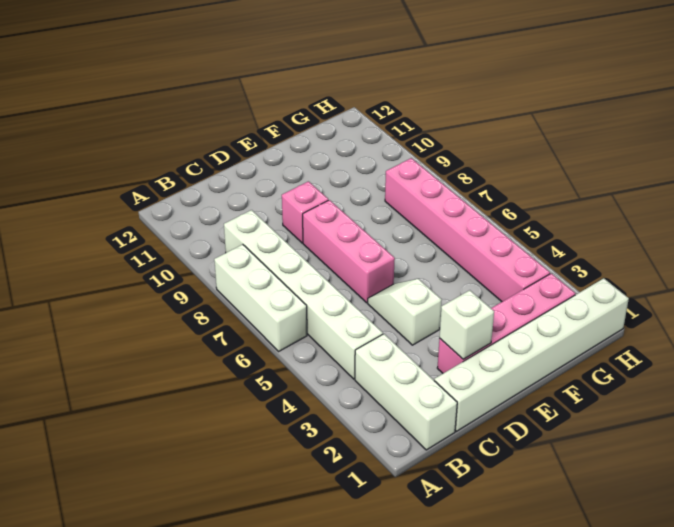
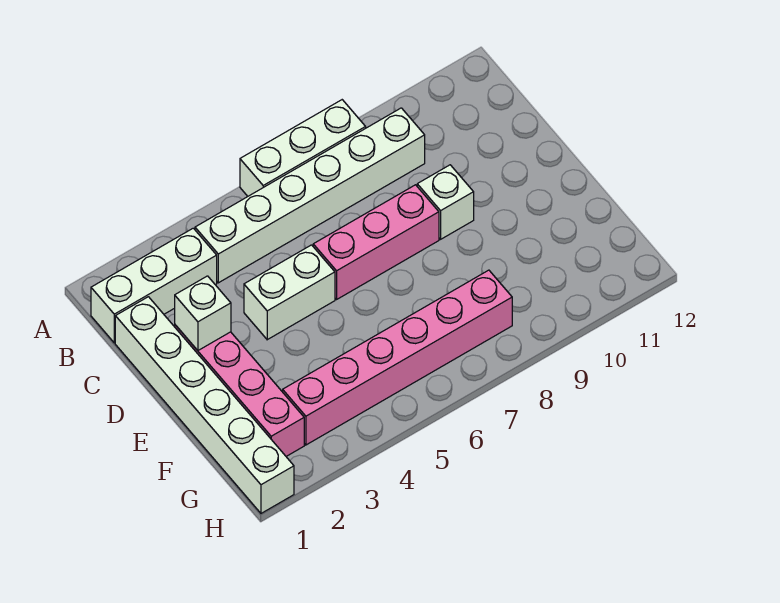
white slope D4:D5 level 1 top 4 -> white brick D4:D5 level 1
pink brick D9 level 1 -> white brick D9 level 1

